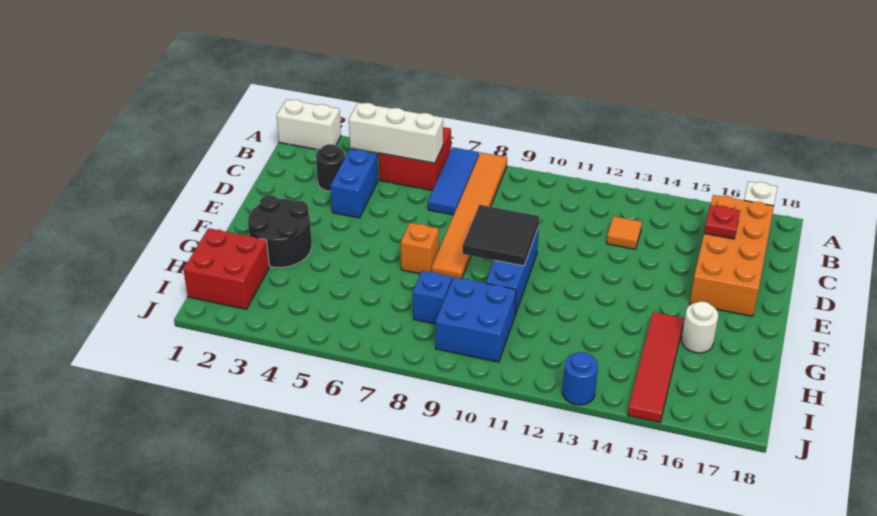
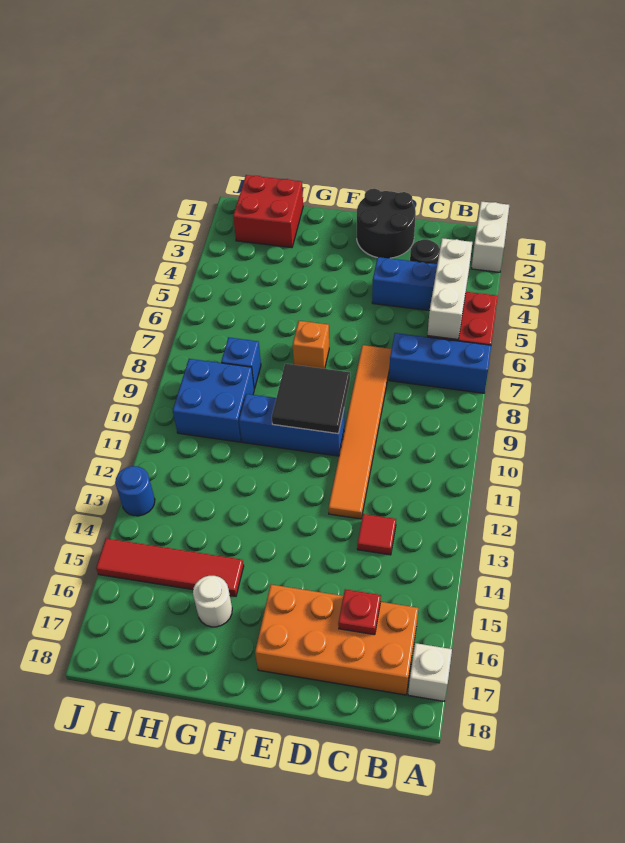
blue tile A7:C7 level 1 -> blue brick A7:C7 level 1
orange tile A8:F8 level 1 -> orange tile D7:D12 level 1
orange tile C13 level 1 -> red tile C13 level 1
black round brick F2:G3 level 1 -> black round brick D1:E2 level 1

